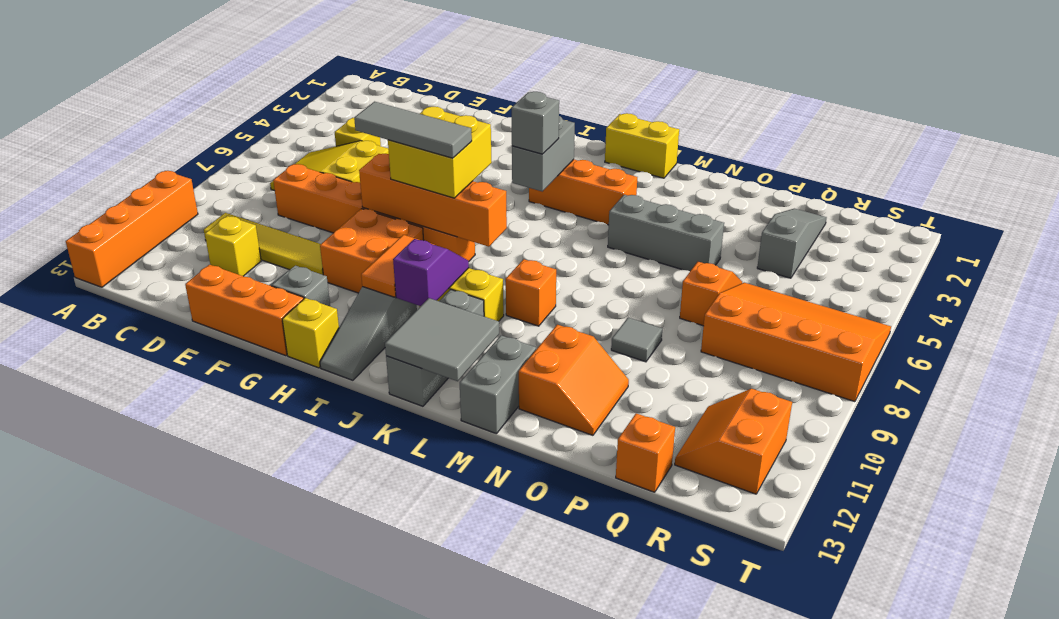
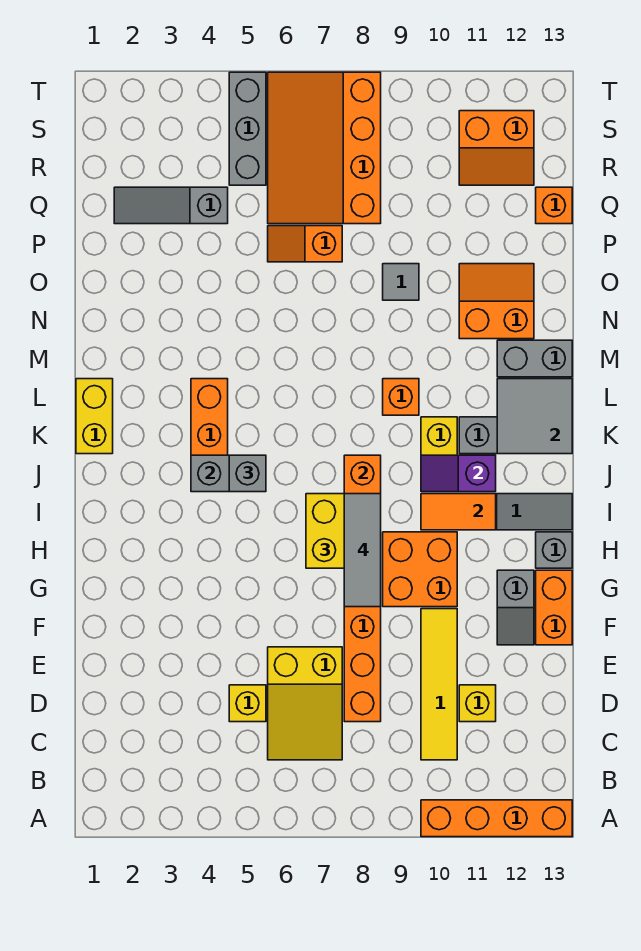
orange brick E13:G13 level 1 -> orange brick F13:G13 level 1
yellow brick H13 level 1 -> grey brick H13 level 1
grey brick M5:O5 level 1 -> grey brick R5:T5 level 1

